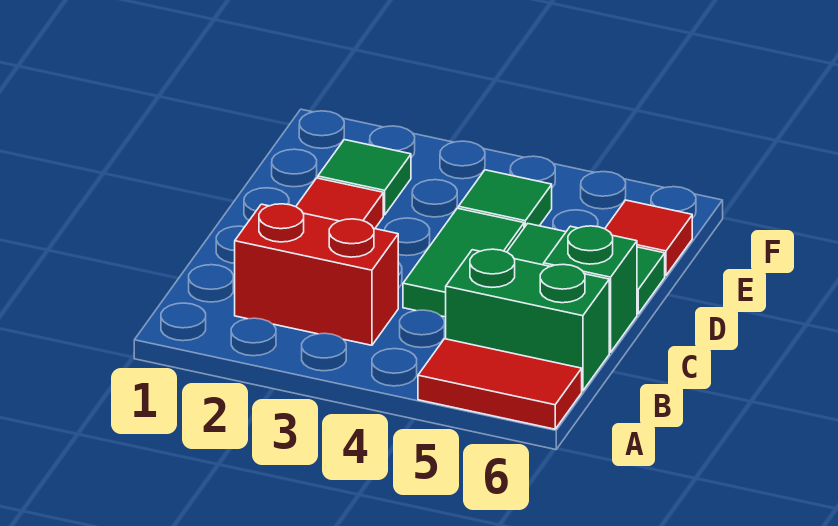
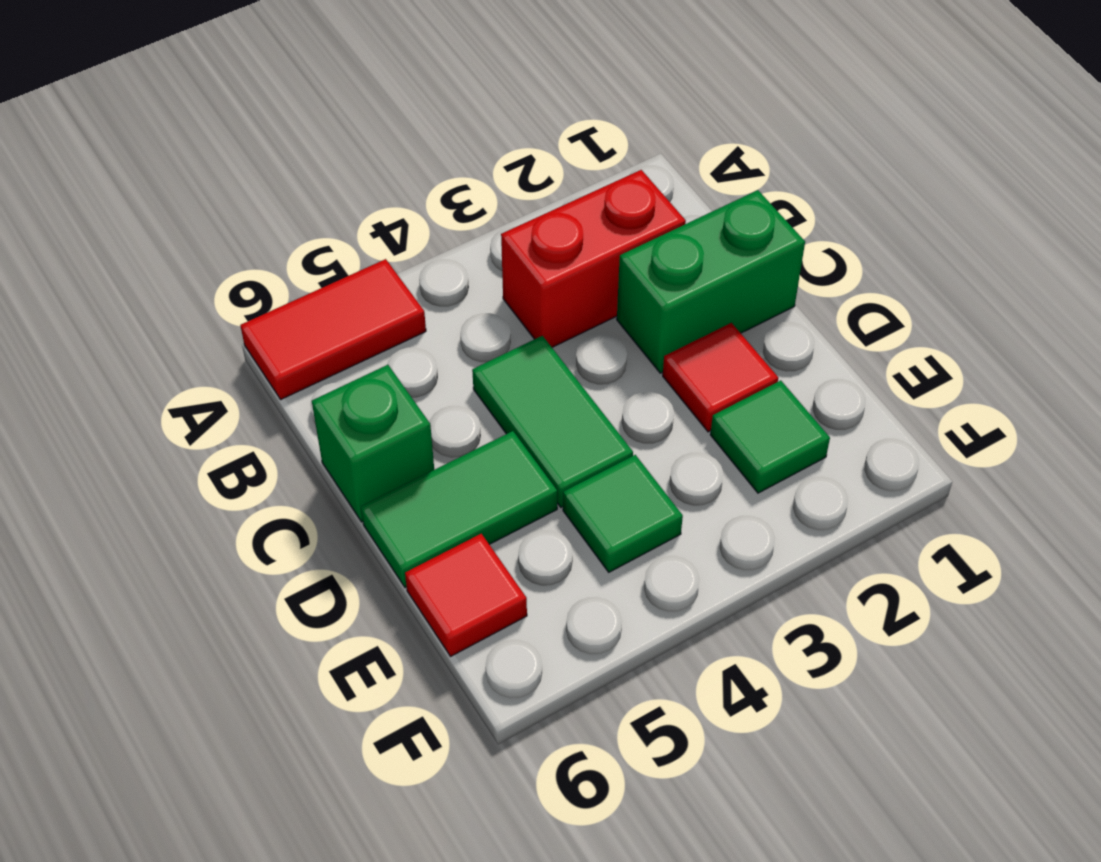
green brick B5:B6 level 1 -> green brick C1:C2 level 1

